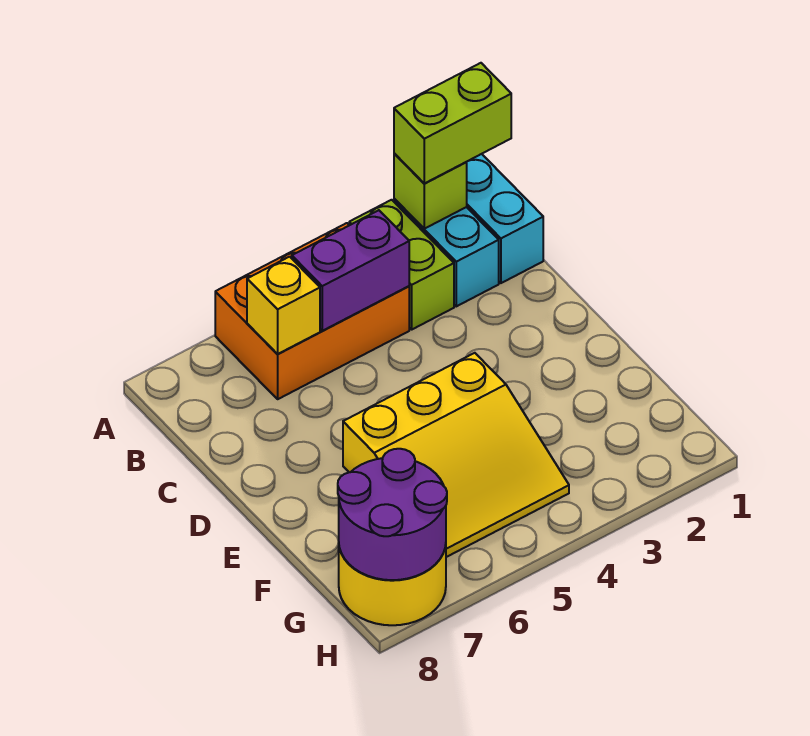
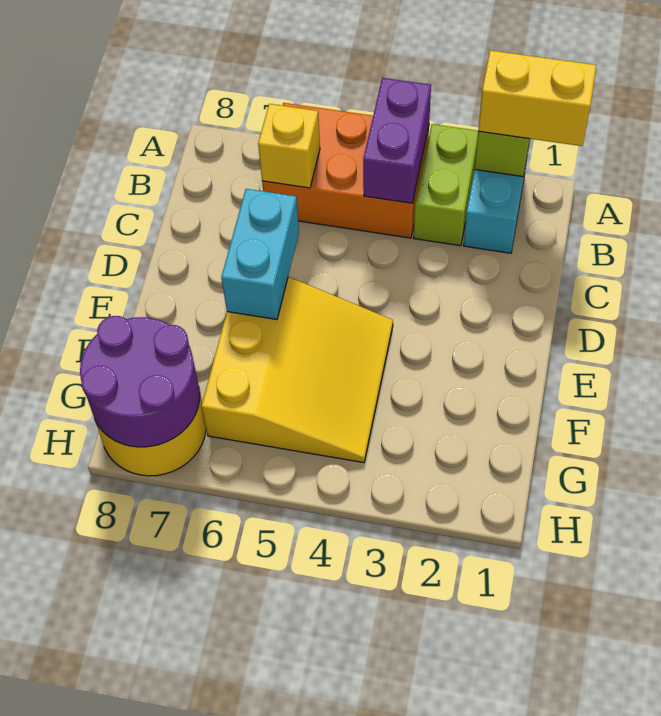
cyan brick A1:B1 level 1 -> cyan brick D6:E6 level 2
lime brick A1:A2 level 3 -> yellow brick A1:A2 level 3
purple brick B4:B5 level 2 -> purple brick A4:B4 level 2
yellow slope E4:G6 level 1 top E -> yellow slope E4:G6 level 1 top 6

